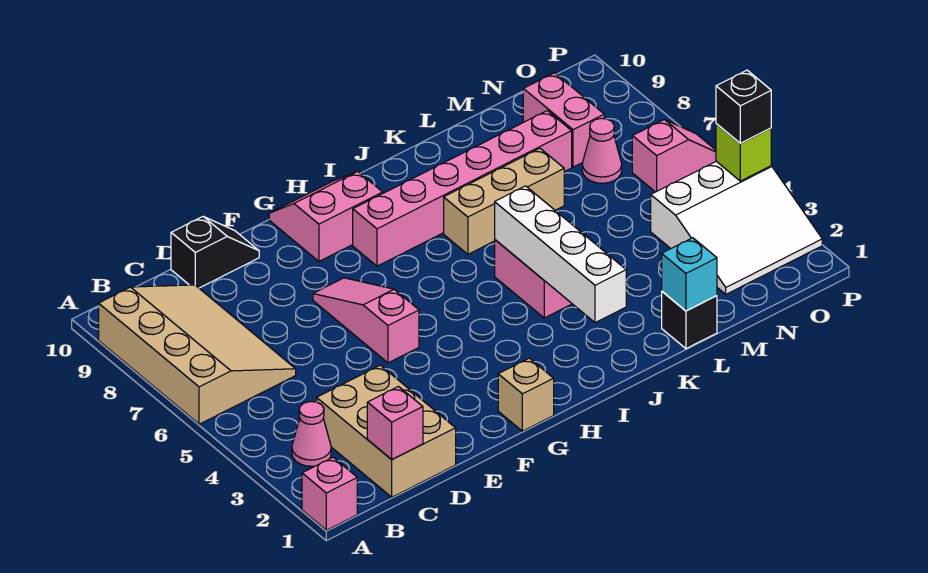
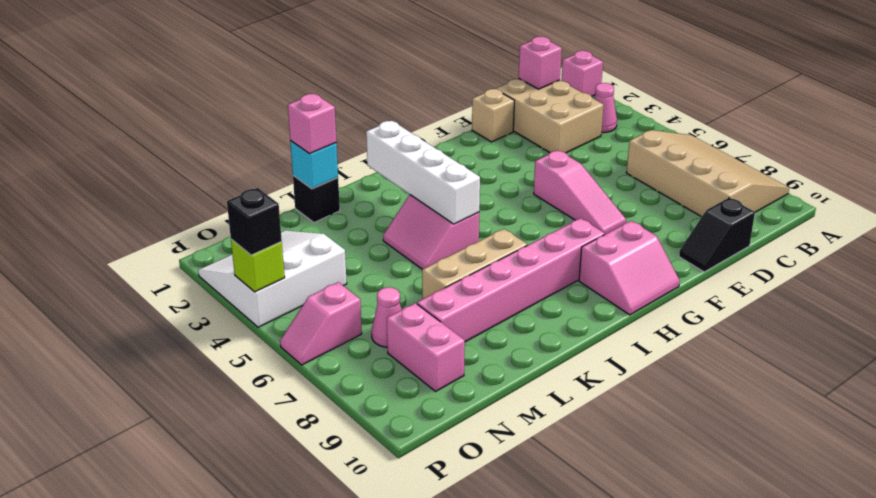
tan slope A6:C9 level 1 top A -> tan slope A6:C9 level 1 top C
tan brick G1 level 1 -> tan brick E1 level 1
none -> pink brick L1 level 3

